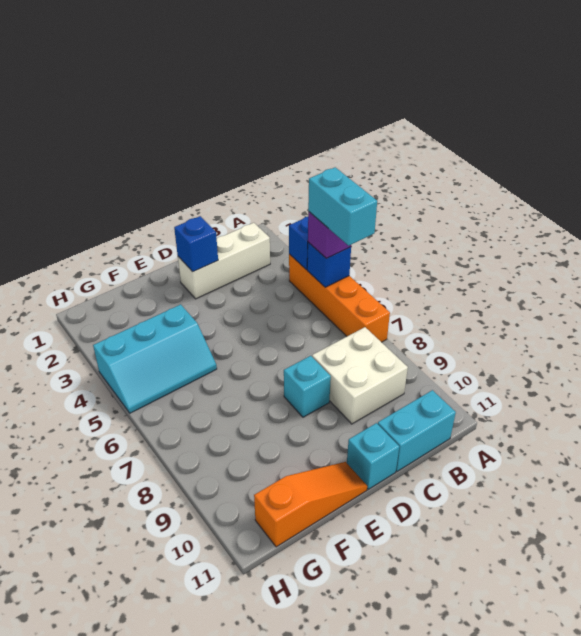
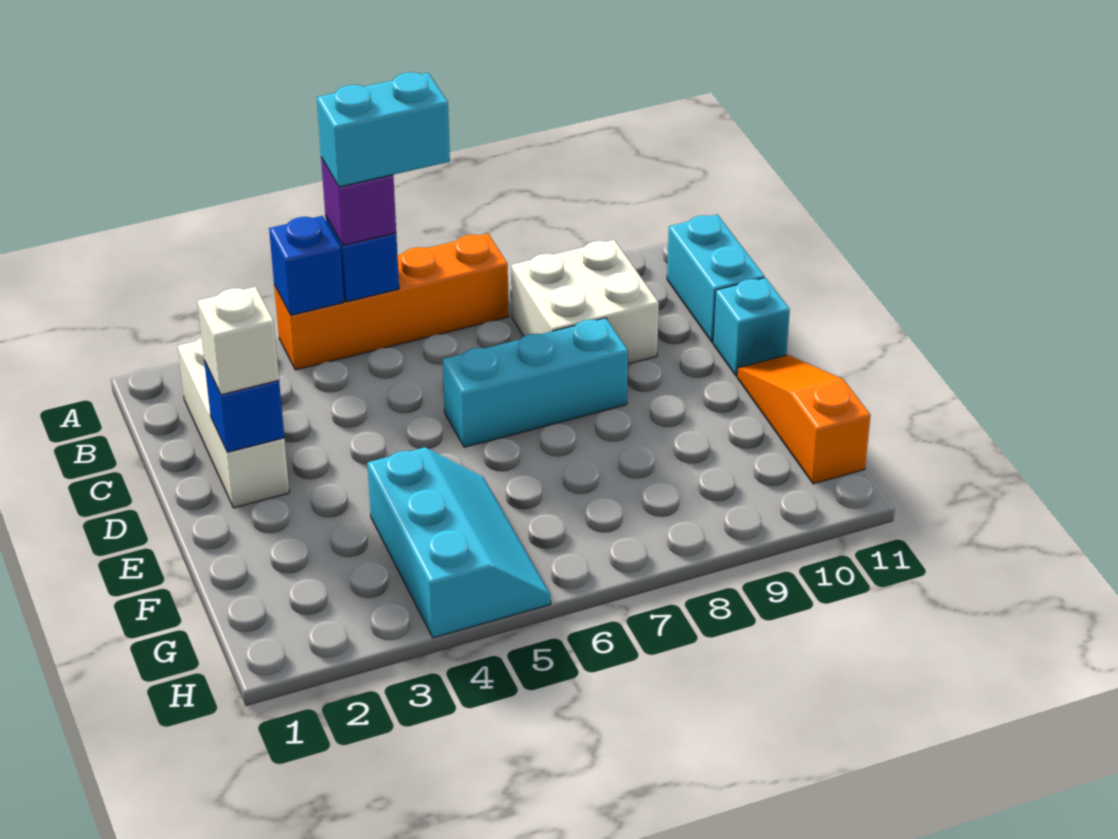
none -> white brick D2 level 3
cyan brick D8 level 1 -> cyan brick D6:D8 level 1

